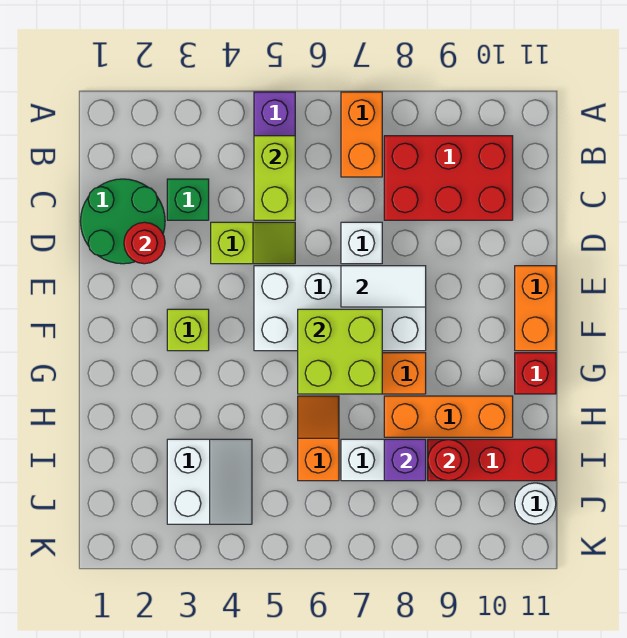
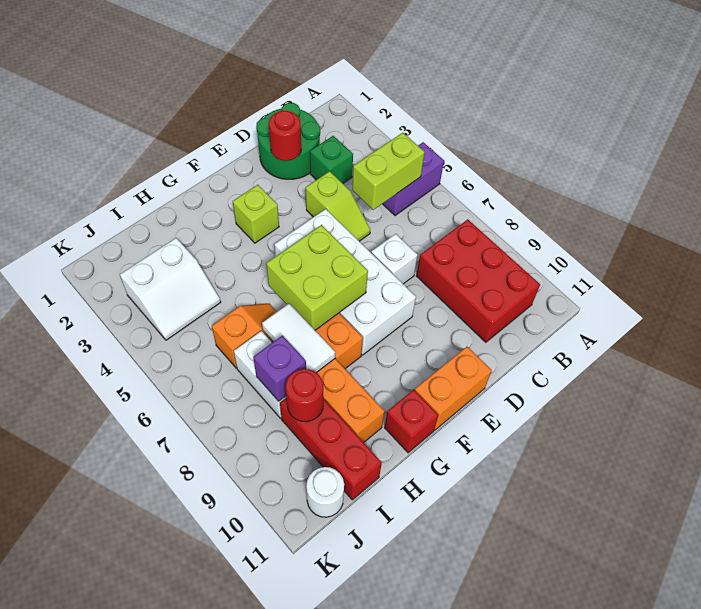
orange brick A7:B7 level 1 -> none
white tile E7:E8 level 2 -> white tile H7:H8 level 2

